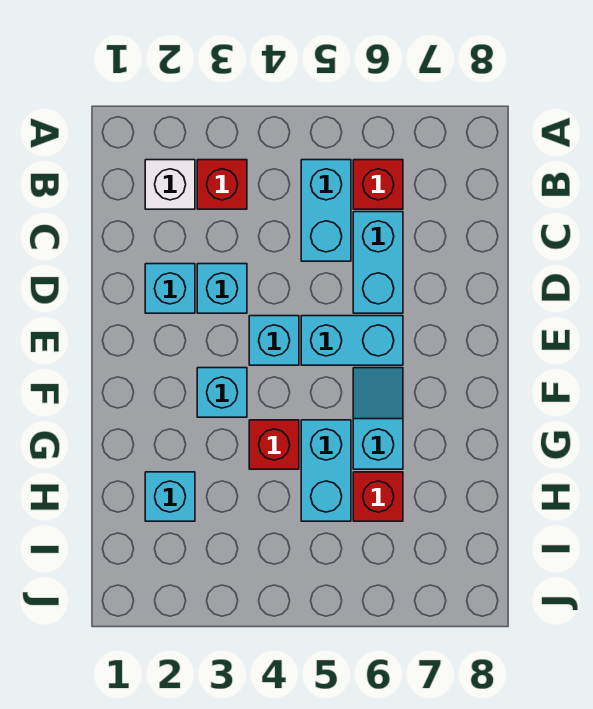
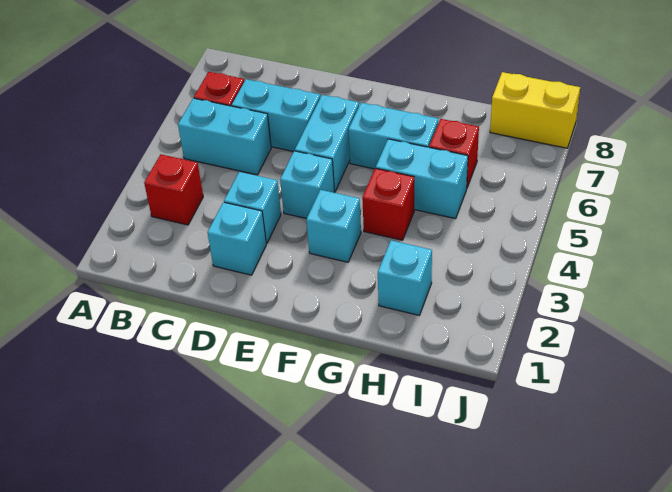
white brick B2 level 1 -> none
cyan slope F6:G6 level 1 top G -> cyan brick F6:G6 level 1
none -> yellow brick I8:J8 level 1

